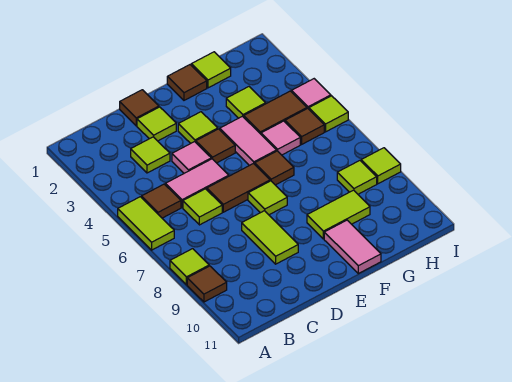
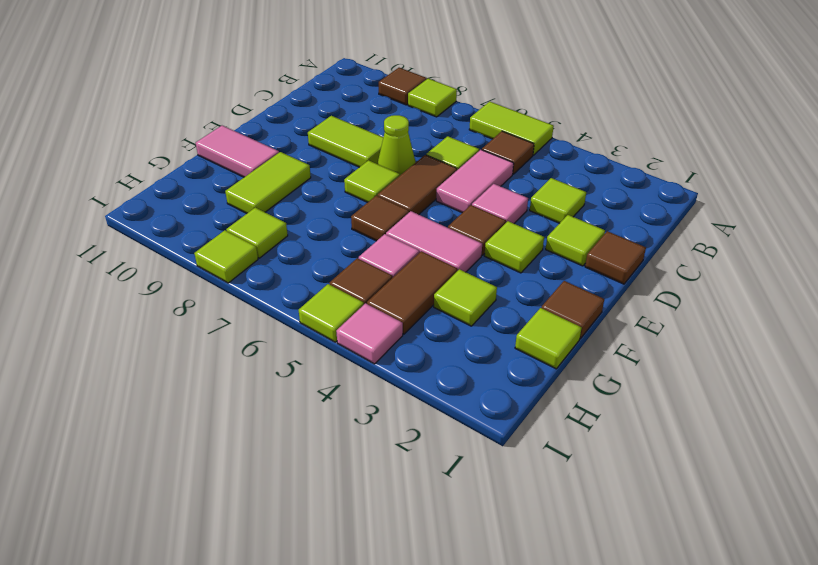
none -> lime cone D7 level 1

